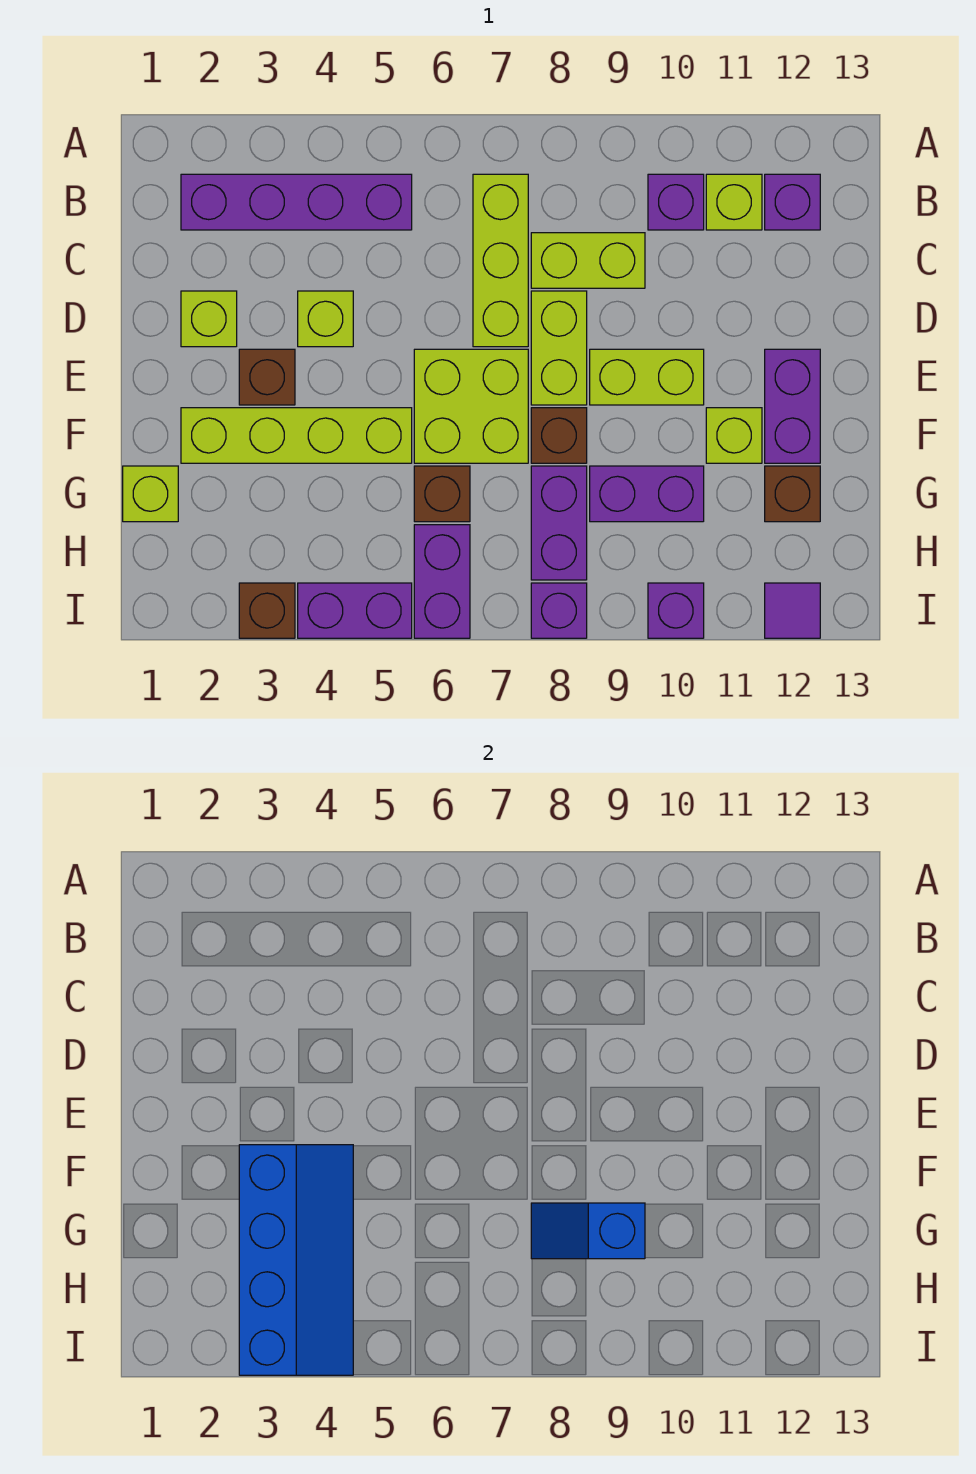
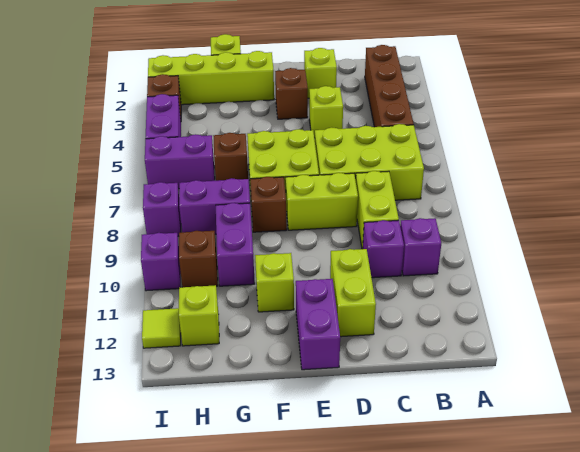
purple brick B2:B5 level 1 -> brown brick B2:B5 level 1
lime brick B7:D7 level 1 -> lime brick B6:D7 level 1
lime brick B11 level 1 -> lime brick H12 level 1
purple brick B12 level 1 -> purple brick C10 level 1
lime brick E9:E10 level 1 -> lime brick D11:D12 level 1
purple brick E12:F12 level 1 -> purple brick E12:E13 level 1
lime brick F2:F5 level 1 -> lime brick F2:I2 level 1
blue slope F3:I4 level 2 top 3 -> none
blue slope G8:G9 level 2 top 9 -> none
brown brick G12 level 1 -> brown brick H10 level 1
purple tile I12 level 1 -> lime tile I12 level 1

